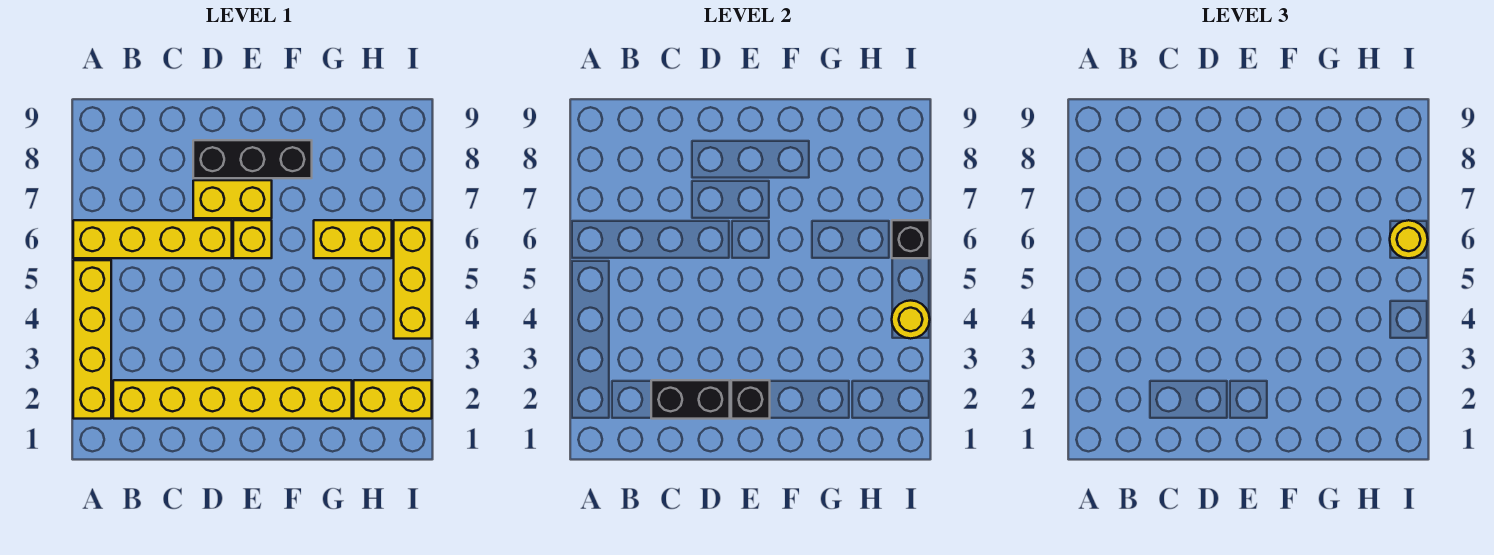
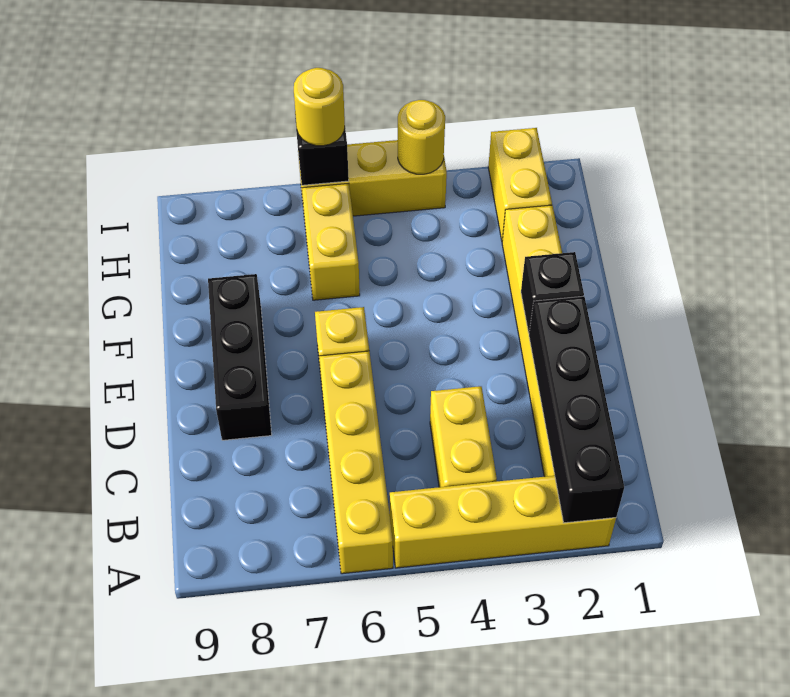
black brick C2:D2 level 2 -> black brick A2:D2 level 2
yellow brick D7:E7 level 1 -> yellow brick B4:C4 level 1

